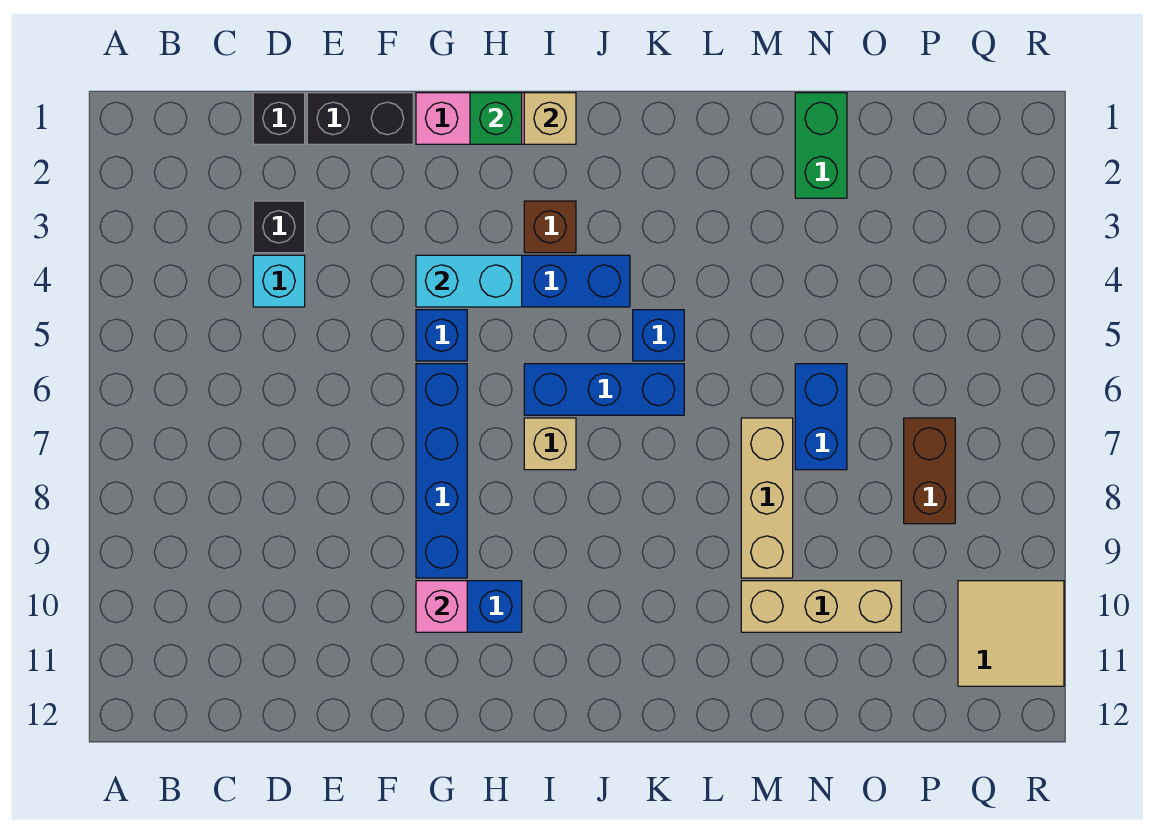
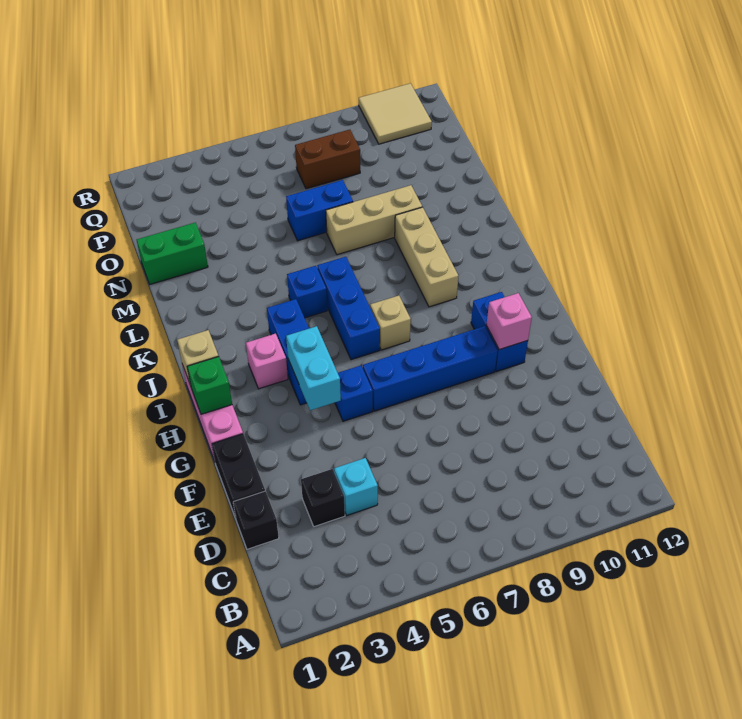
brown brick I3 level 1 -> pink brick I3 level 1
tan brick M10:O10 level 1 -> tan brick J9:L9 level 1

